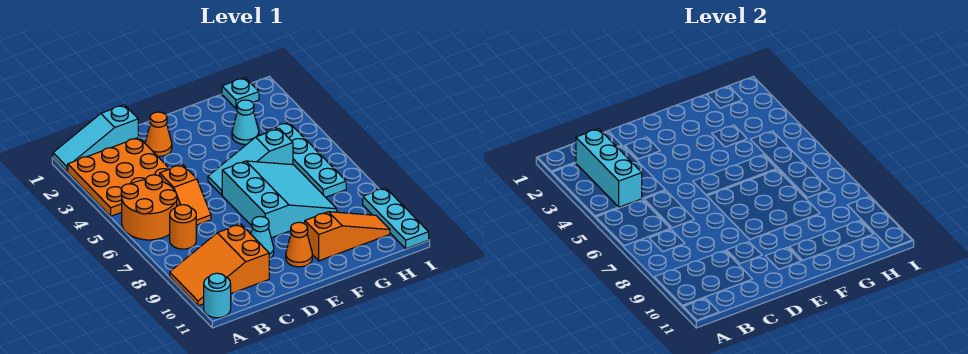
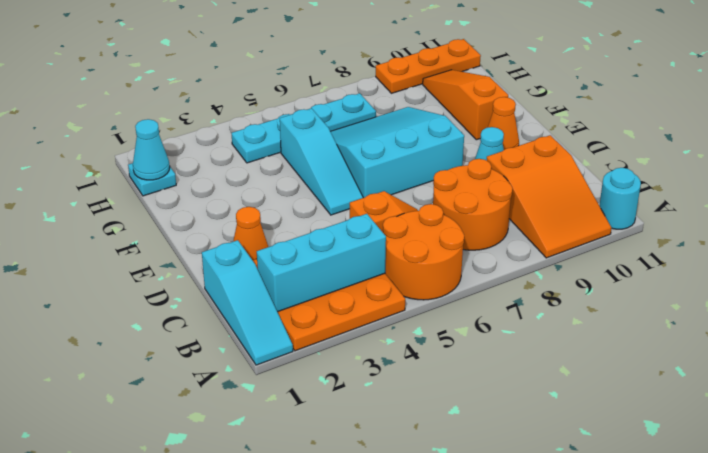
orange round brick B7 level 1 -> orange round brick B7:C8 level 1
cyan cone G3 level 1 -> cyan cone H1 level 2
cyan plate I9:I11 level 1 -> orange plate I9:I11 level 1

